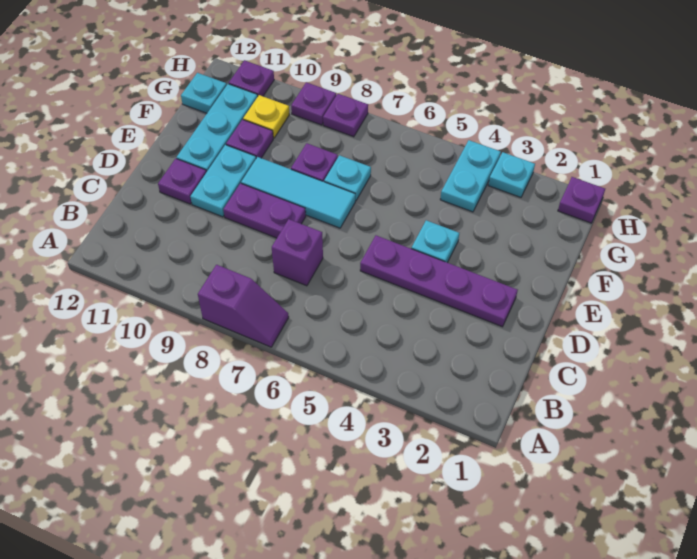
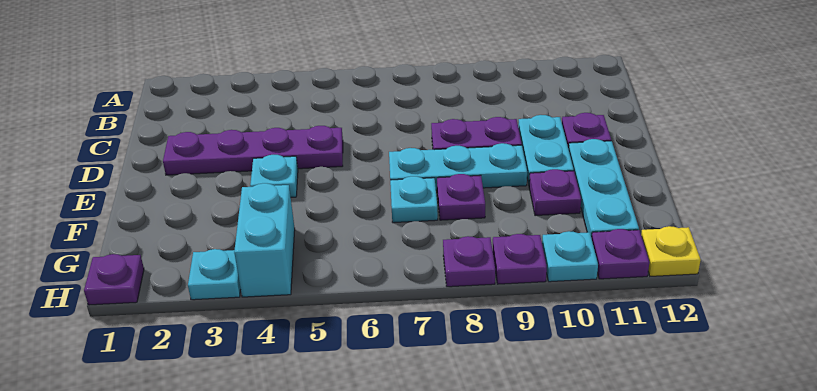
purple slope A7:A8 level 1 top 8 -> none
purple brick C7 level 1 -> none
cyan tile E7:E9 level 1 -> cyan plate E7:E9 level 1
cyan plate G4:H4 level 1 -> cyan brick G4:H4 level 1
yellow plate G10 level 1 -> yellow plate H12 level 1
cyan plate G12 level 1 -> cyan plate H10 level 1

